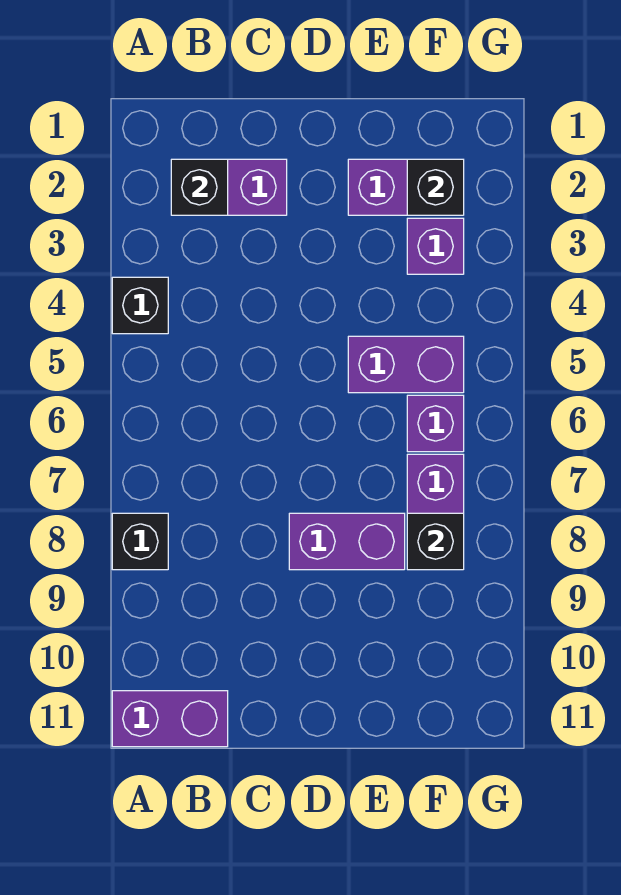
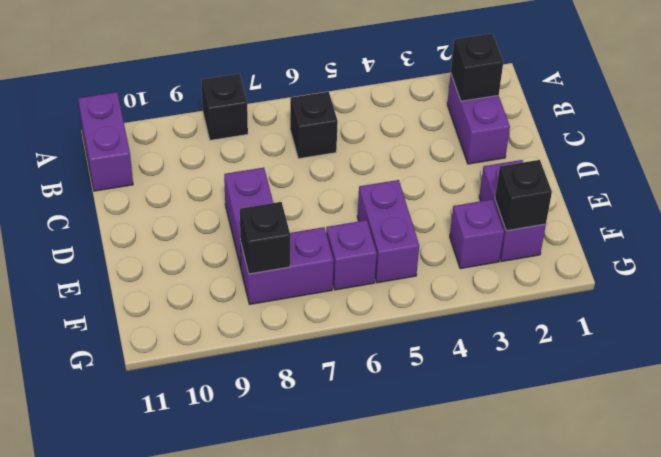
black brick A4 level 1 -> black brick B6 level 1

